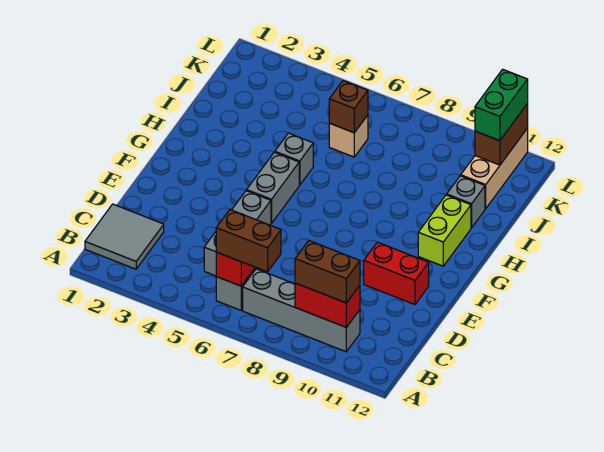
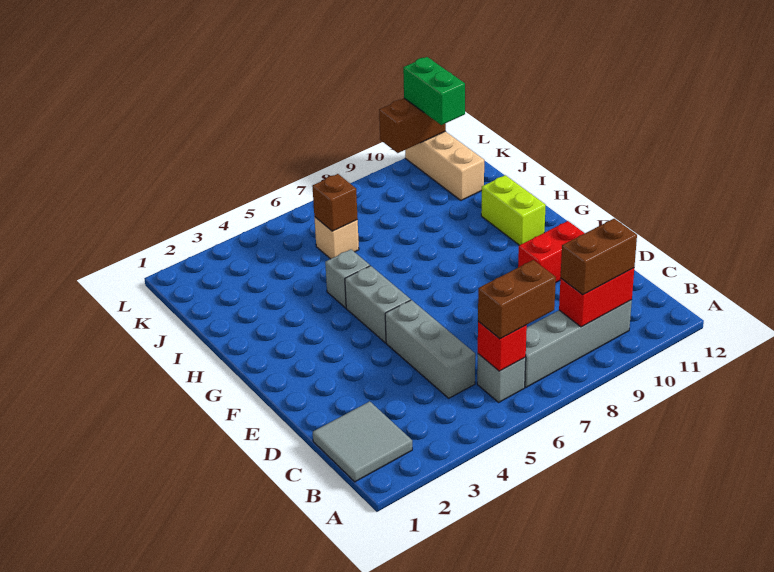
grey brick I11 level 1 -> none
brown brick K11:L11 level 2 -> brown brick L10:L11 level 2

